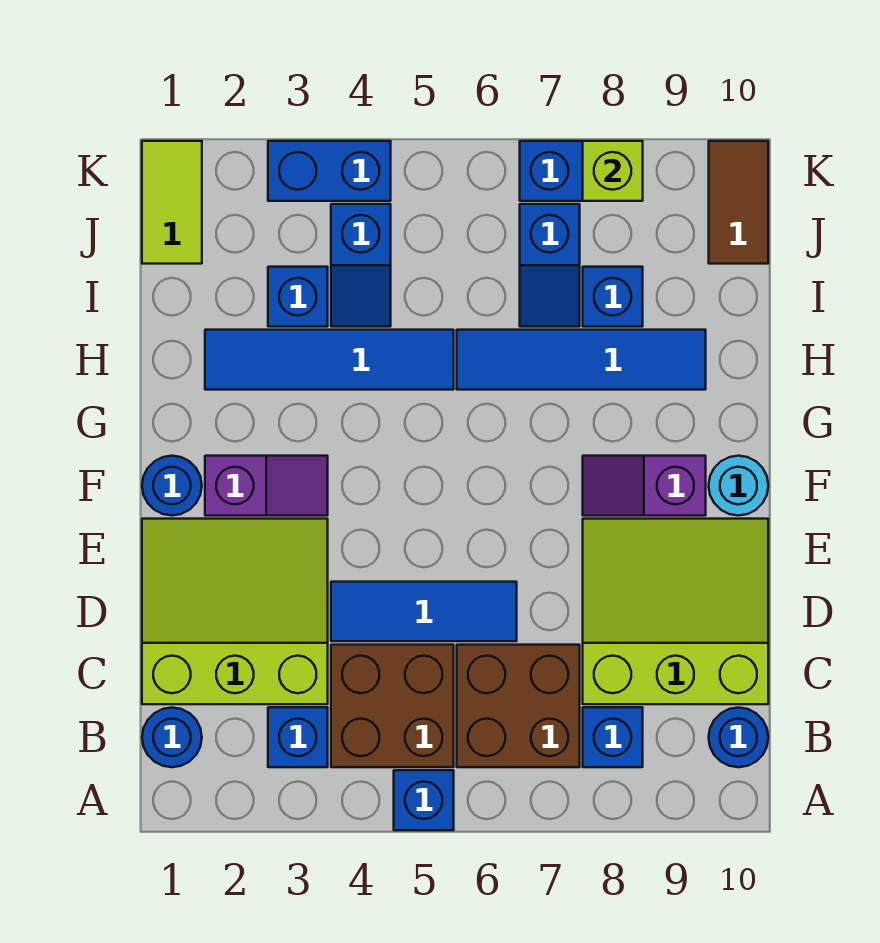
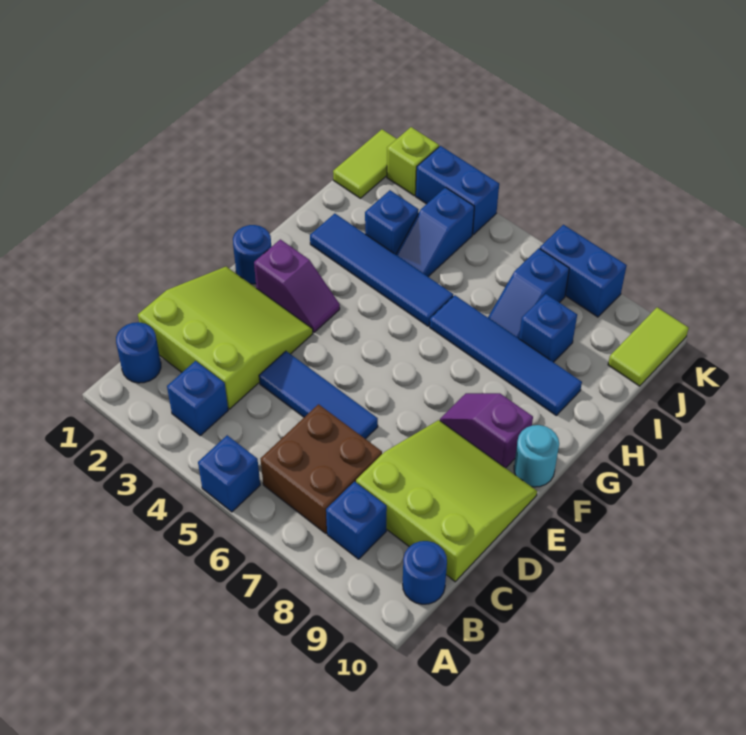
brown brick B4:C5 level 1 -> none
brown tile J10:K10 level 1 -> lime tile J10:K10 level 1
lime brick K8 level 2 -> lime brick K2 level 1

